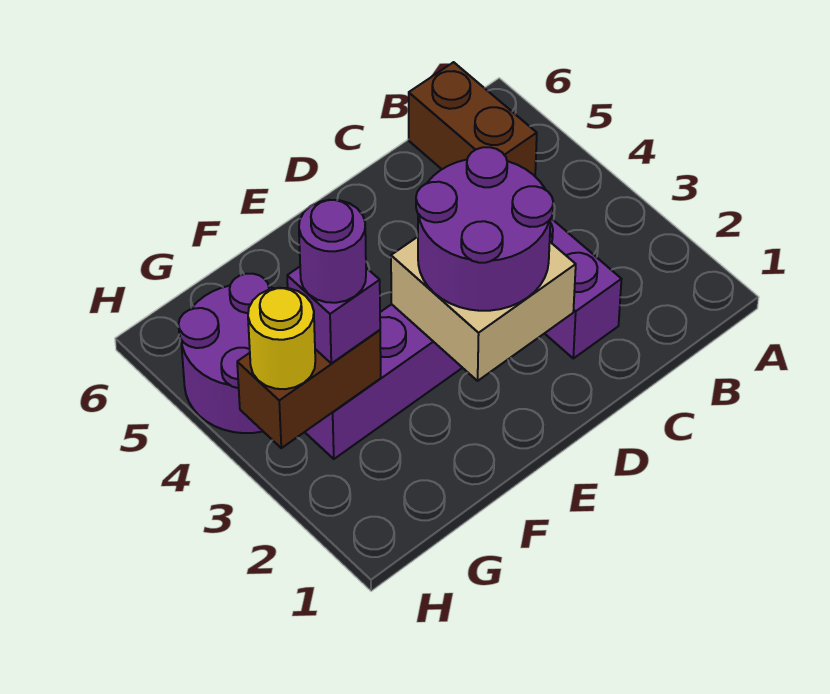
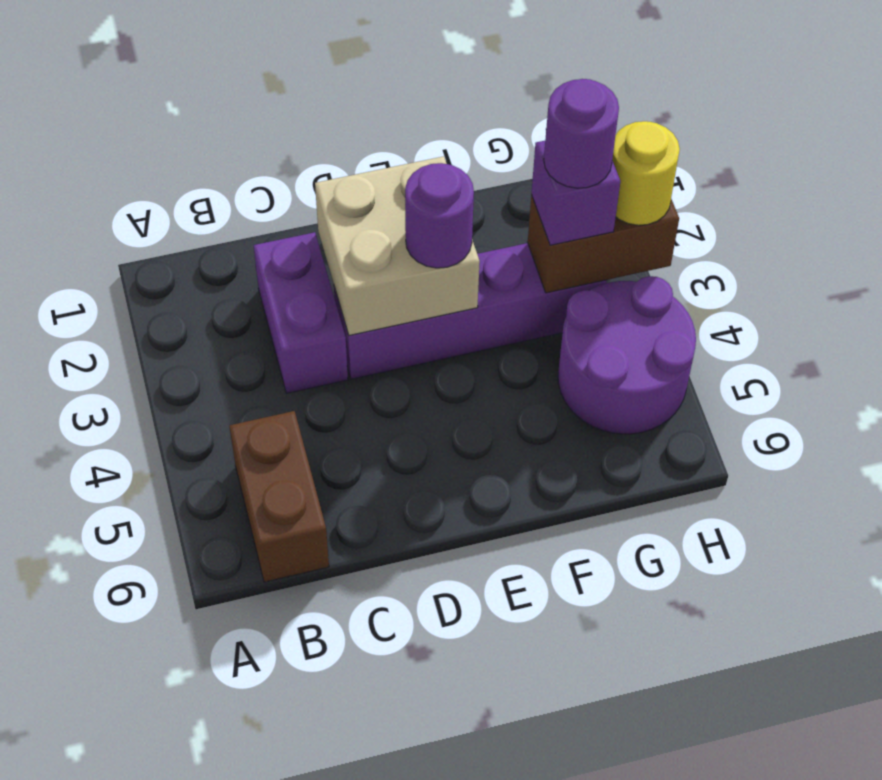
purple round brick D2:E3 level 3 -> purple round brick E3 level 3

